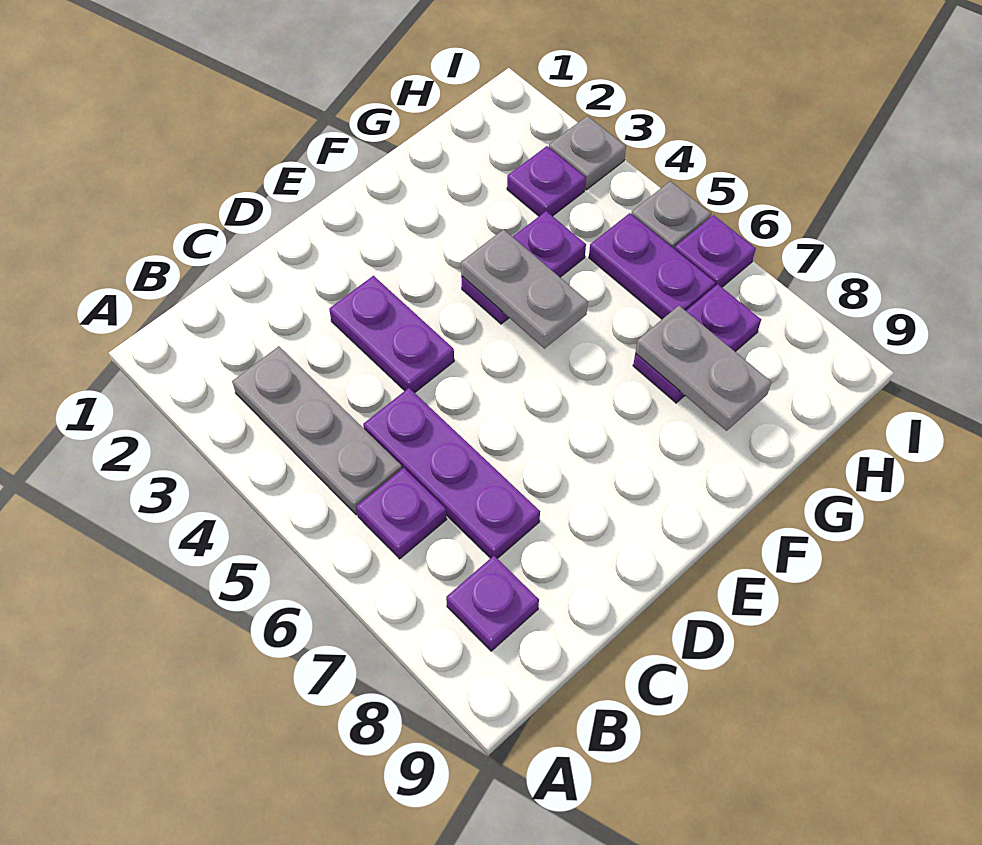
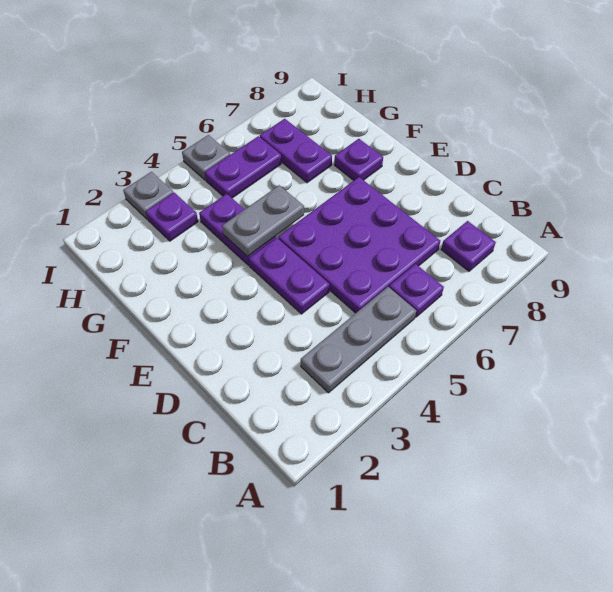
purple plate C5:C7 level 1 -> purple plate C5:E7 level 1
purple plate D3:D4 level 1 -> purple plate D4:E4 level 1
grey plate G7:G8 level 2 -> none
purple plate I6 level 1 -> purple plate F8 level 1

